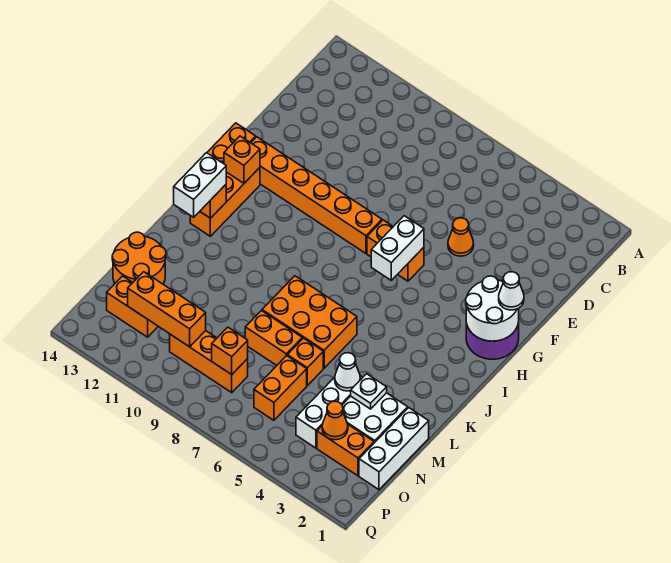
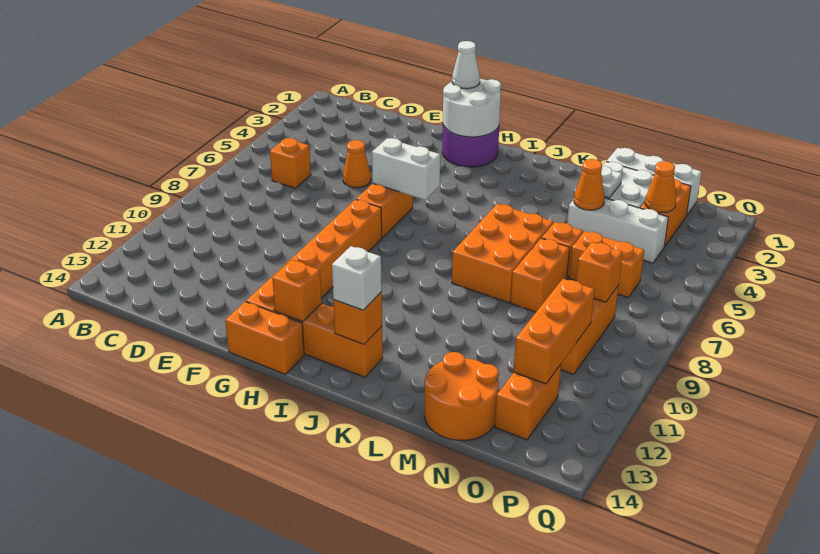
none -> orange brick C6 level 1
white brick J13:K13 level 3 -> white brick J13 level 3
white cone M4 level 2 -> orange cone M4 level 2

